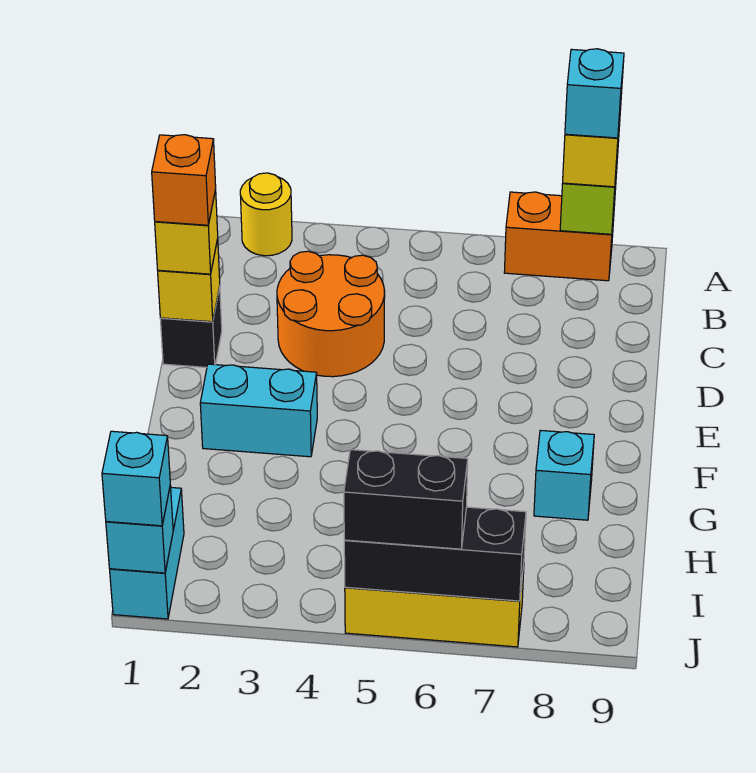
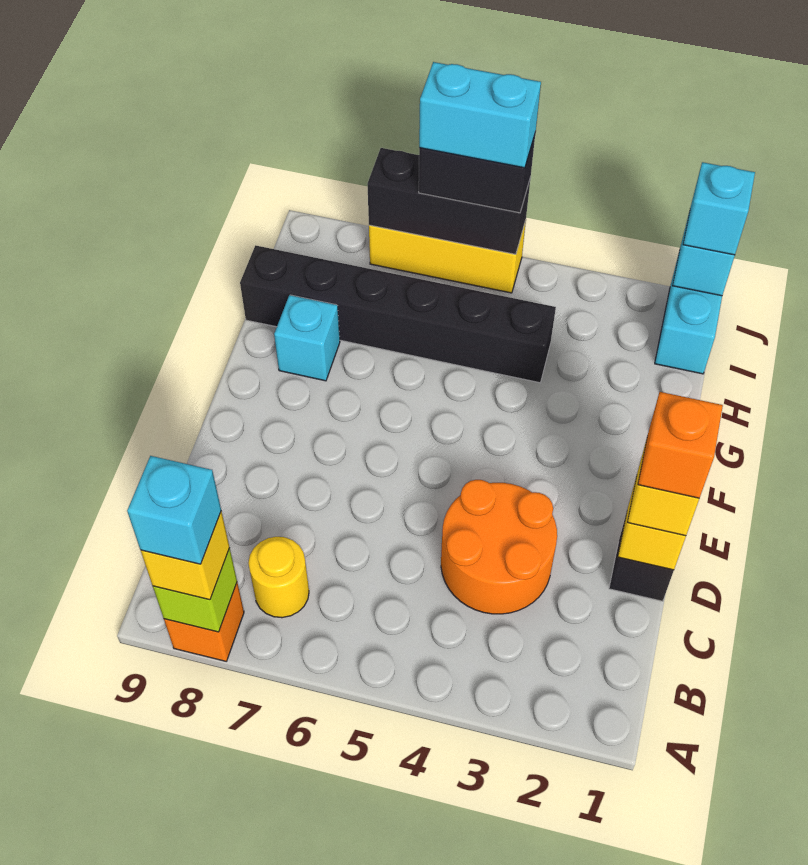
yellow round brick A2 level 1 -> yellow round brick B7 level 1
orange brick A7:A8 level 1 -> orange brick A8 level 1
cyan brick F2:F3 level 1 -> cyan brick J5:J6 level 4
none -> black brick H4:H9 level 1

